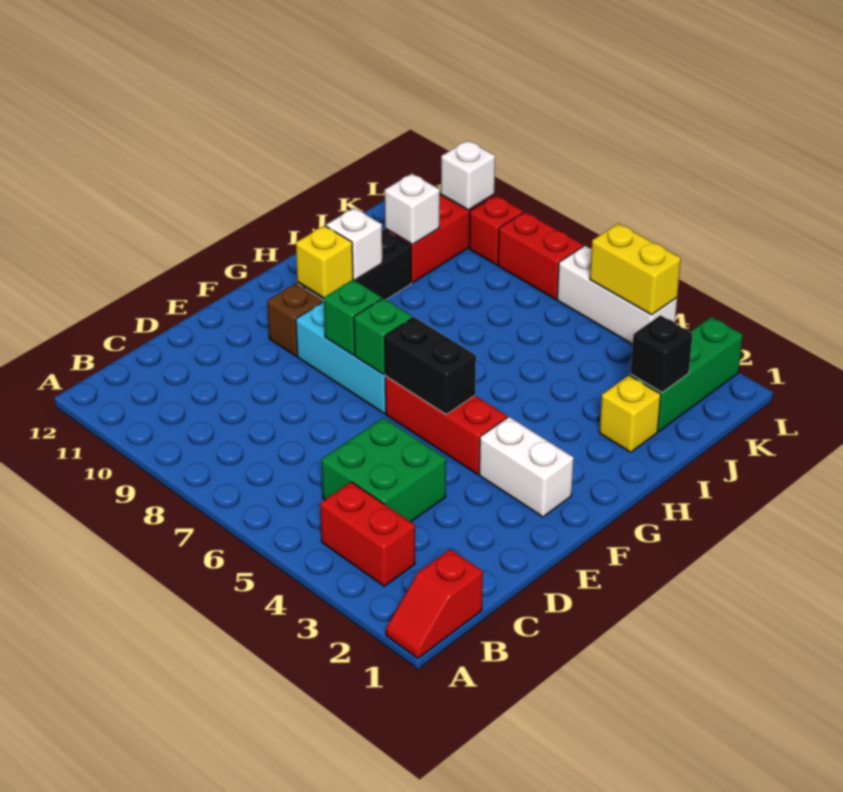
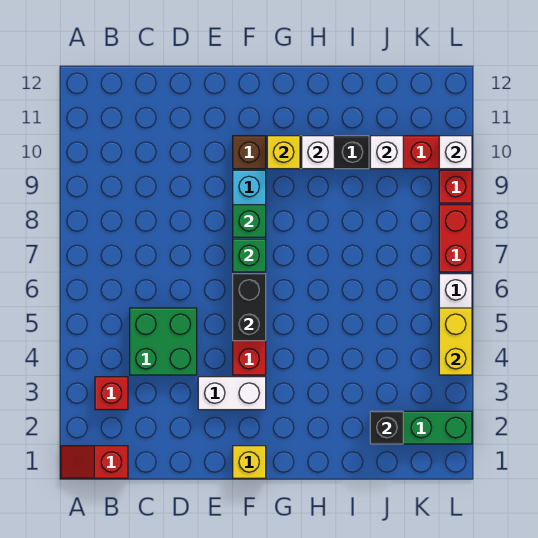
red brick B3:B4 level 1 -> red brick B3 level 1
white brick F2:F3 level 1 -> white brick E3:F3 level 1
yellow brick I2 level 1 -> yellow brick F1 level 1

